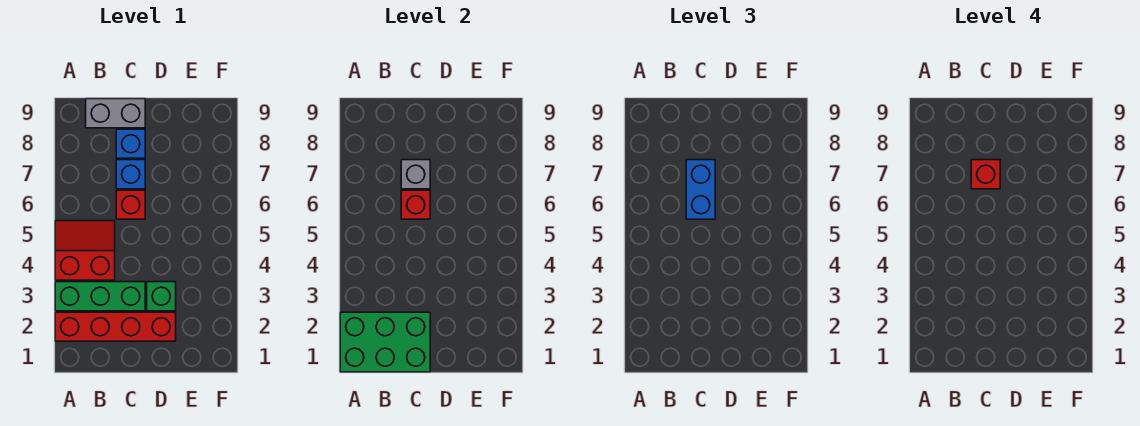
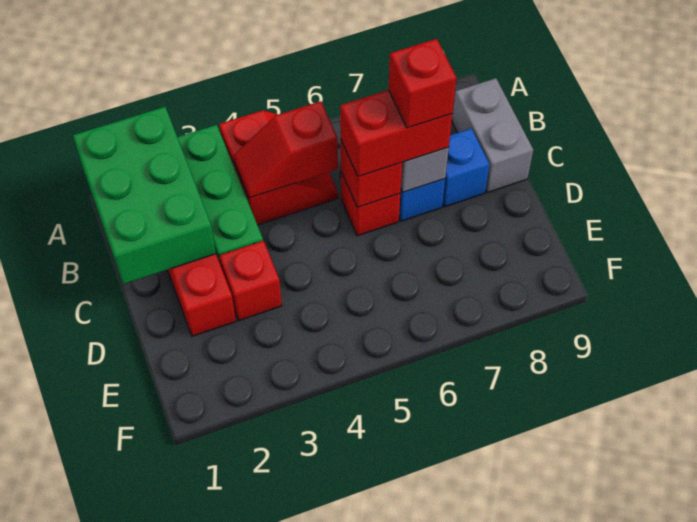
none -> red slope B4:B5 level 2 top 5
blue brick C6:C7 level 3 -> red brick C6:C7 level 3
green brick D3 level 1 -> red brick D3 level 1

